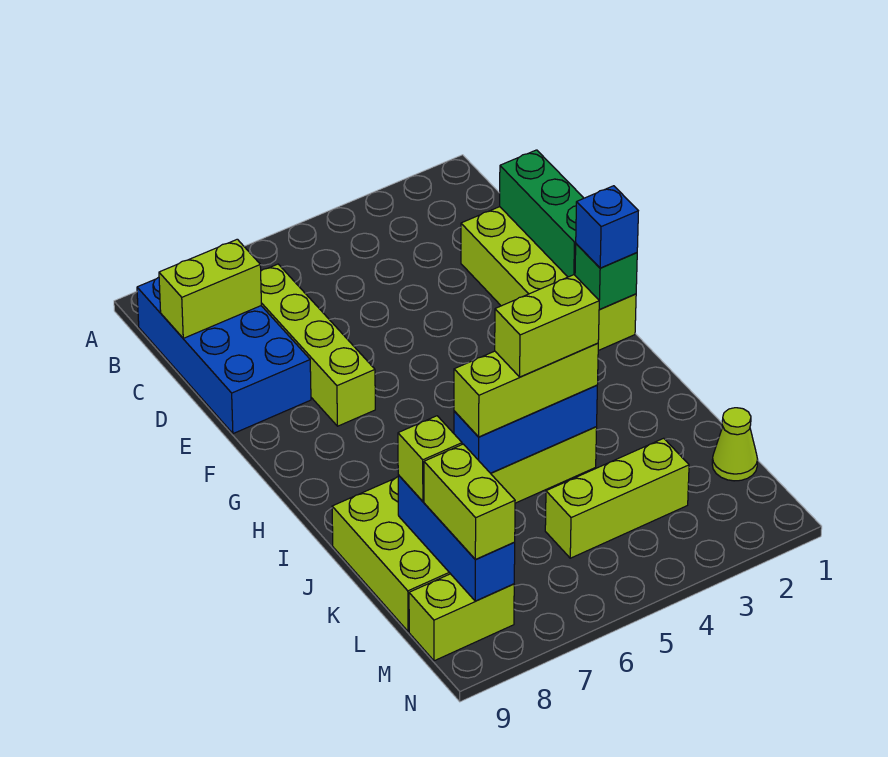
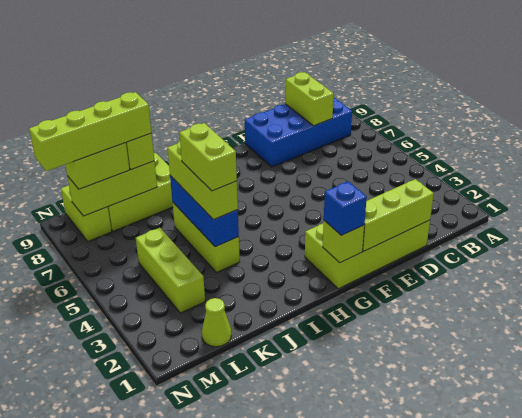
lime brick C7:F7 level 1 -> lime brick K8:N8 level 4
green brick D1:F1 level 2 -> lime brick D1:F1 level 2
green brick G1 level 2 -> lime brick G1 level 2
blue brick K8:M8 level 2 -> lime brick K8:M8 level 2

